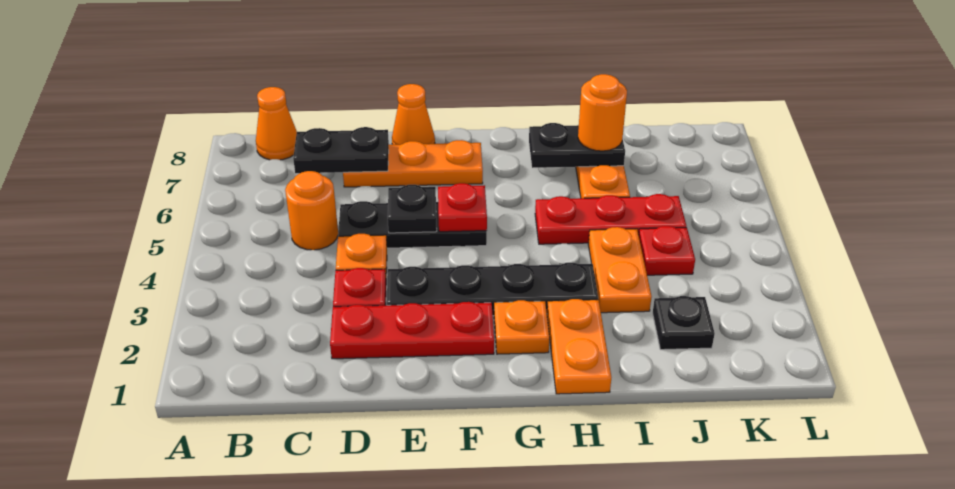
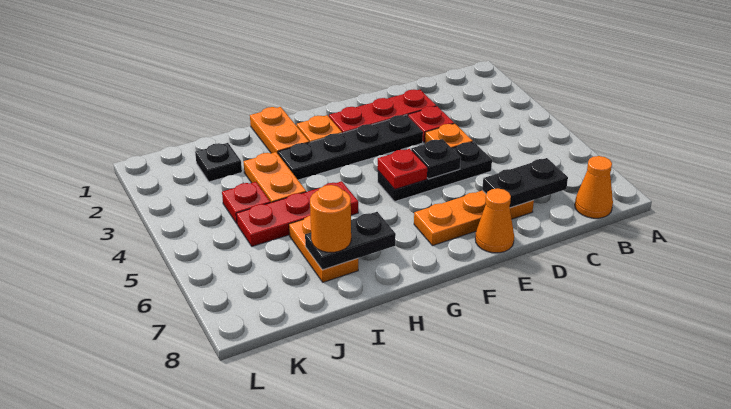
orange round brick C5 level 1 -> none

